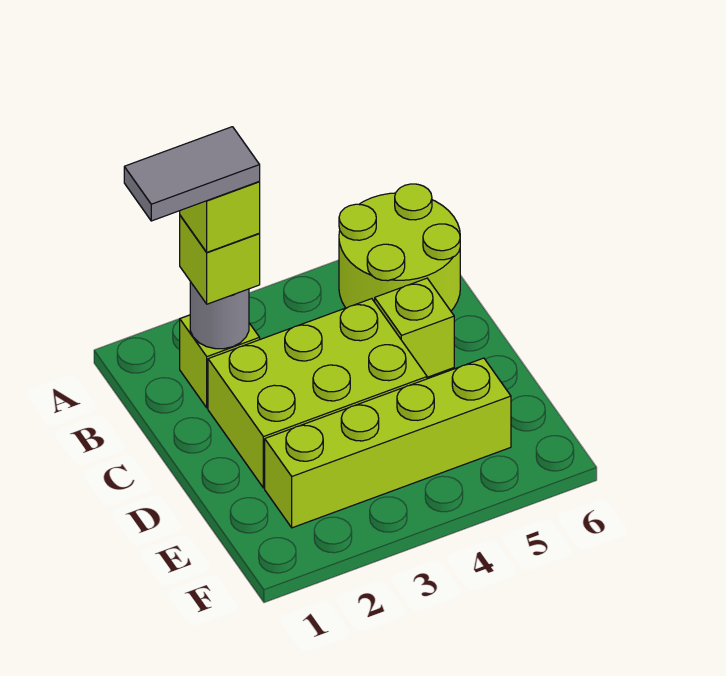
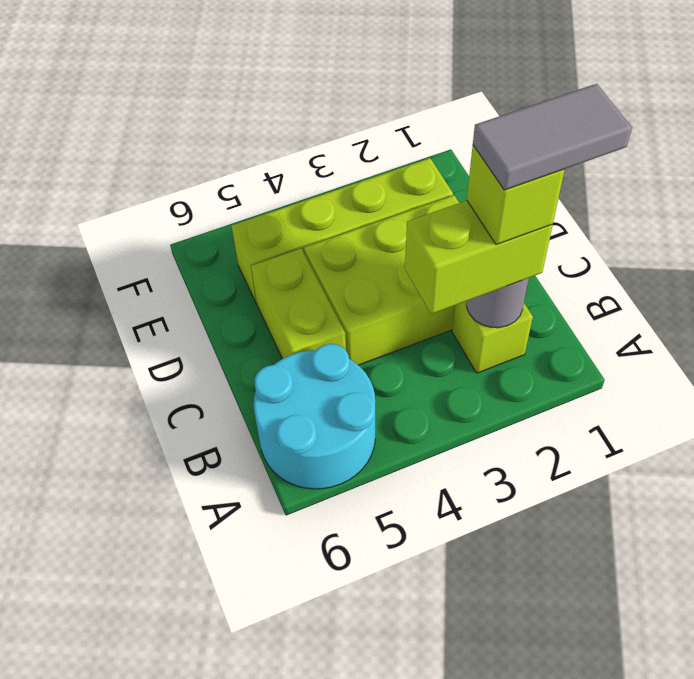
lime round brick A5:B6 level 1 -> cyan round brick A5:B6 level 1
lime brick B2 level 3 -> lime brick B2:B3 level 3
lime brick C5 level 1 -> lime brick C5:D5 level 1

